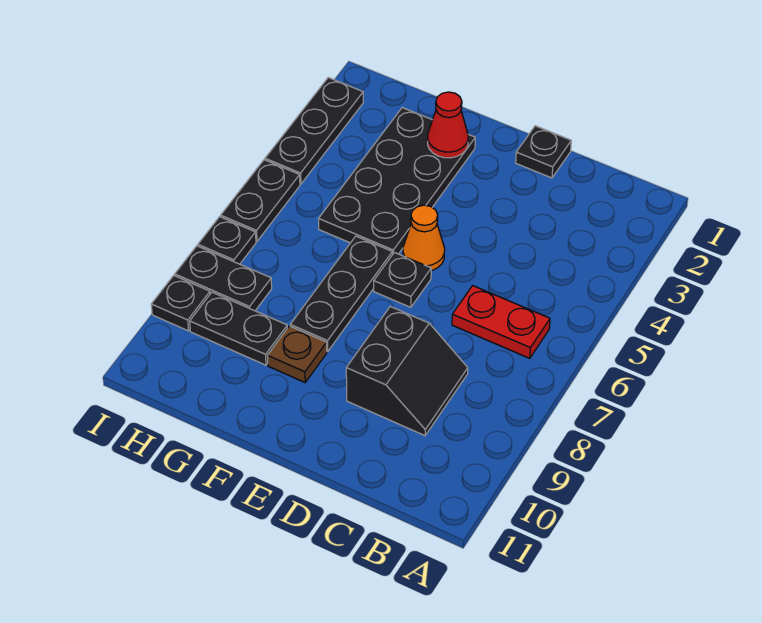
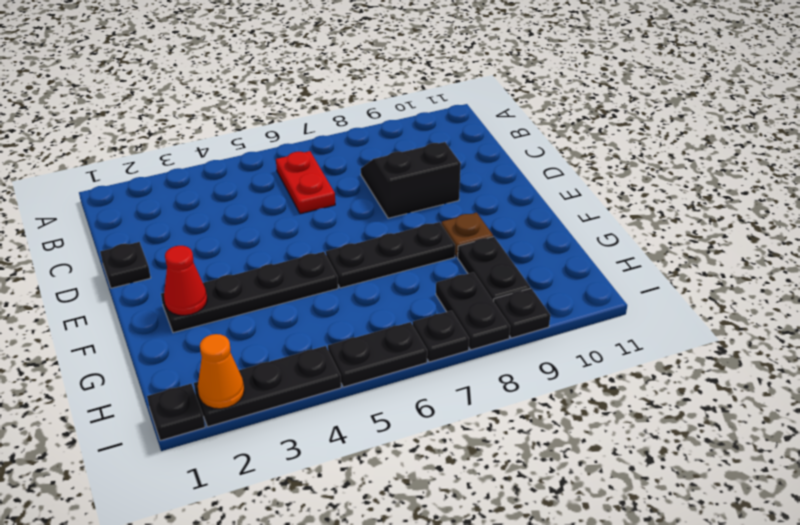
orange cone E5 level 1 -> orange cone I2 level 2
black plate E6 level 1 -> black plate I1 level 1
black plate F2:G5 level 1 -> black plate F2:F5 level 1

